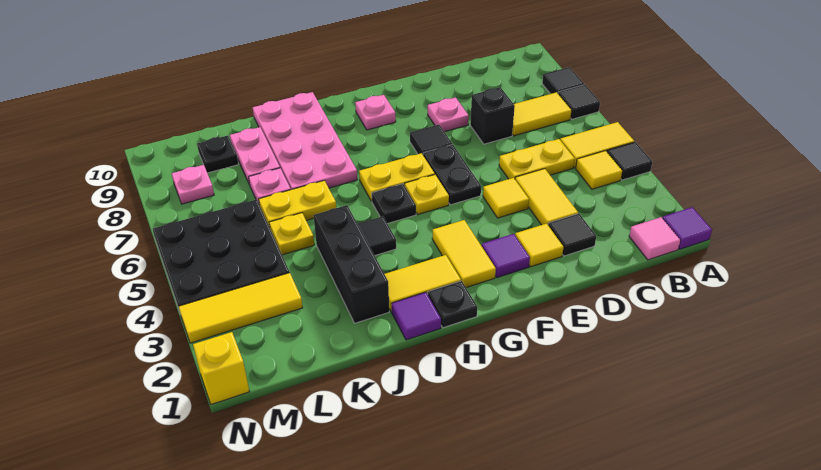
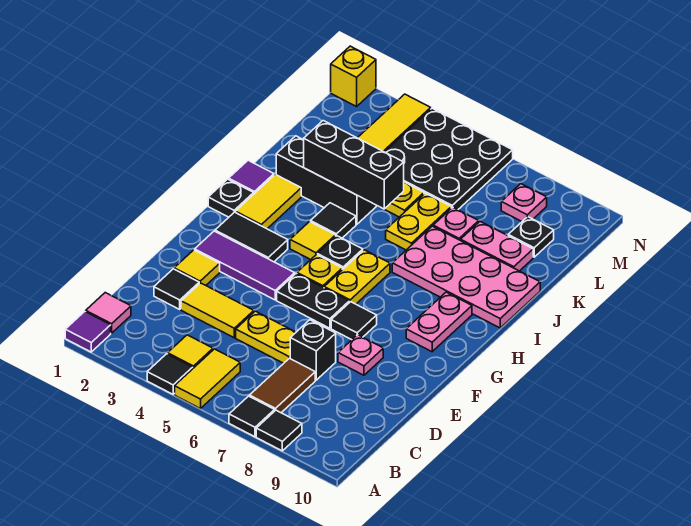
yellow tile B7:C7 level 1 -> brown tile B7:C7 level 1
yellow plate C5:D5 level 1 -> yellow plate D5:D6 level 1
yellow tile E4 level 1 -> yellow tile H4 level 1
purple tile F2 level 1 -> purple tile F2:F4 level 1
yellow tile G2:G3 level 1 -> black tile G2:G3 level 1
pink plate G9 level 1 -> pink plate G9:H9 level 1
none -> black brick J3:J5 level 2

